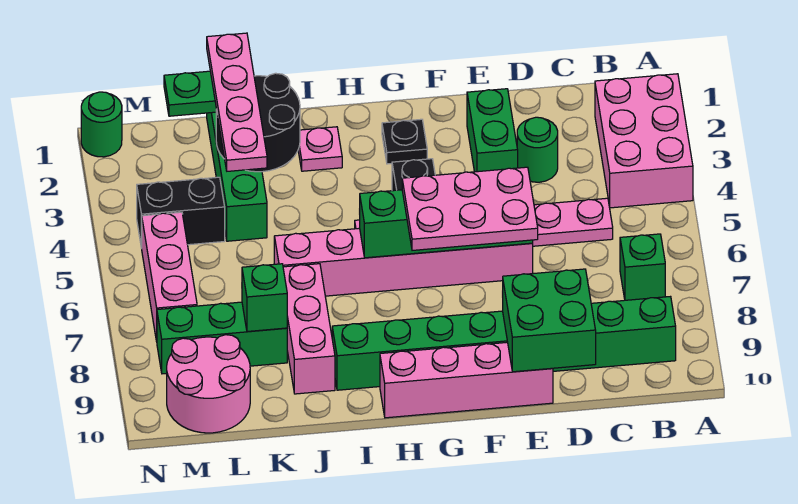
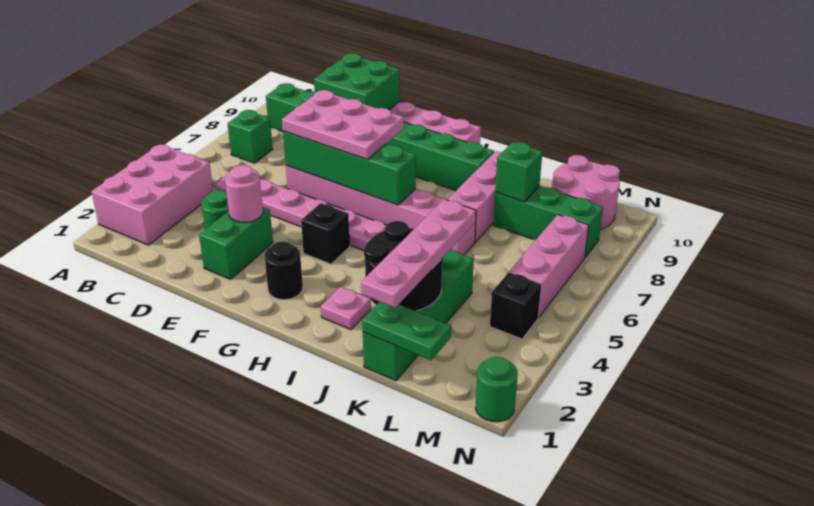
none -> pink round brick E3 level 2
black plate G2 level 1 -> black round brick G2 level 1
black brick L4:M4 level 1 -> black brick M4 level 1

